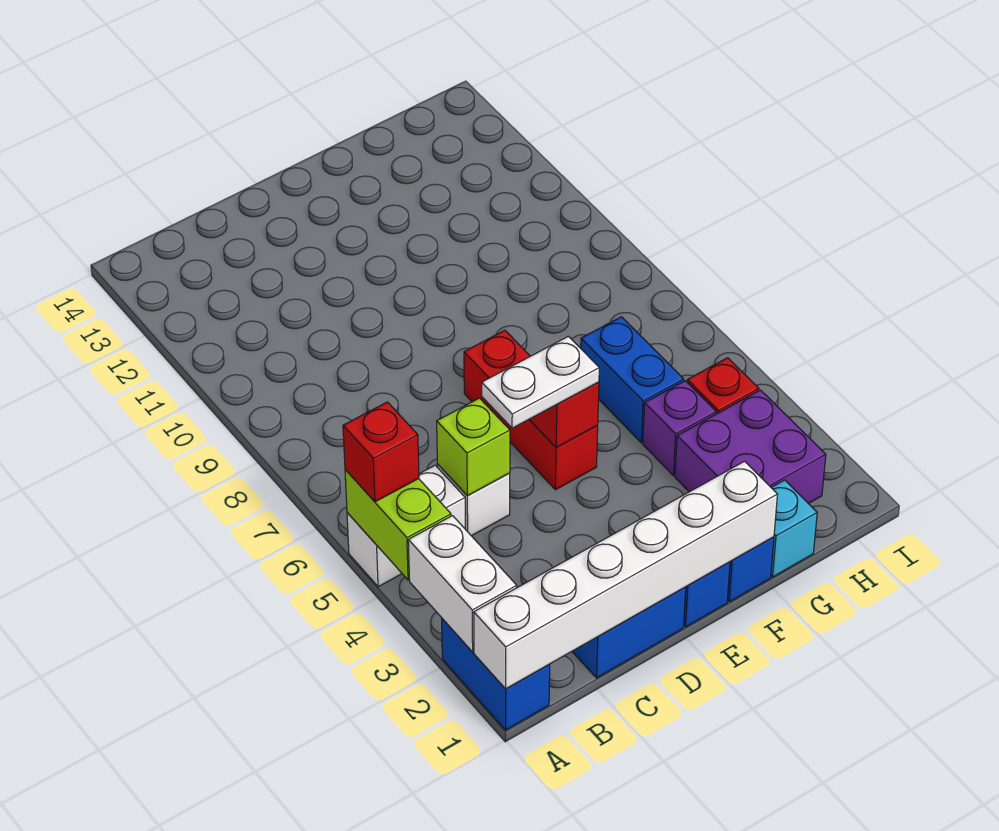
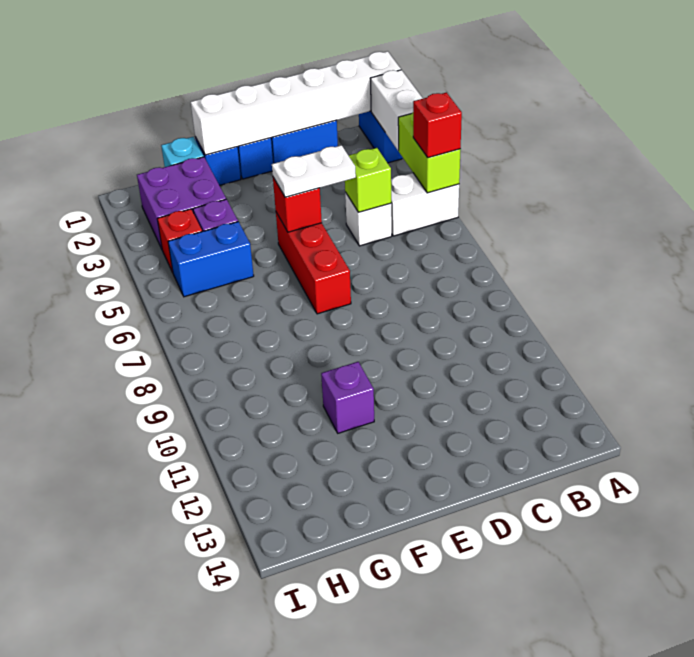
none -> purple brick F11 level 1
blue brick G5:G6 level 1 -> blue brick G5:H5 level 1

